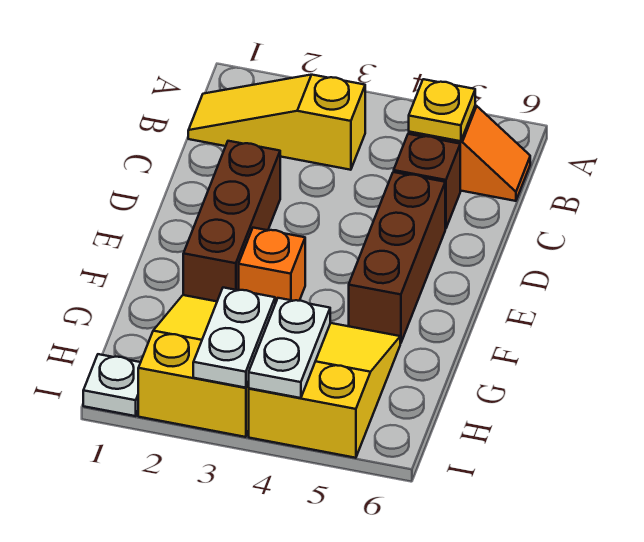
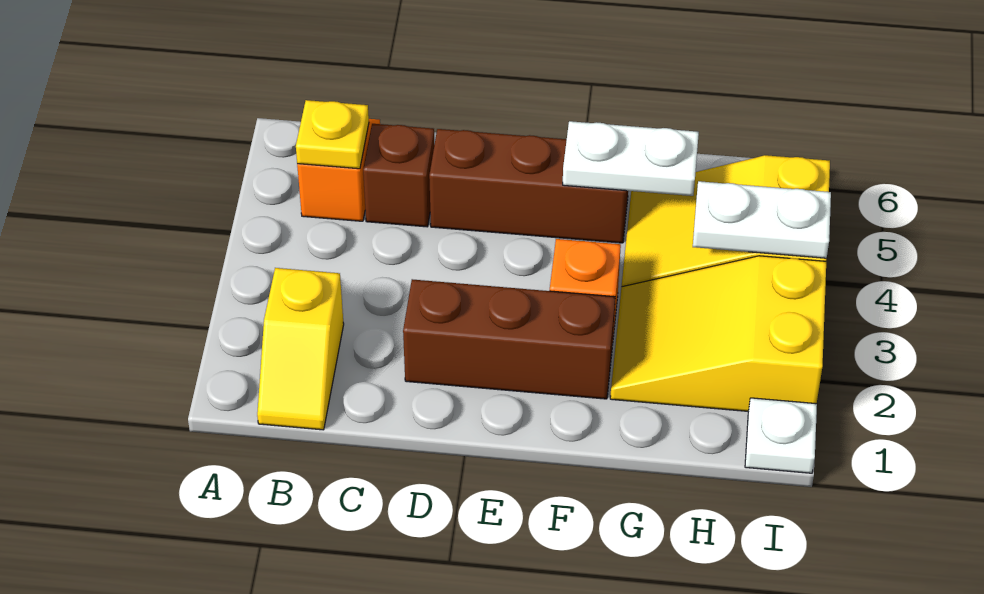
yellow slope B1:B3 level 1 top 3 -> yellow slope B1:B2 level 1 top 2
white plate H3:I3 level 2 -> white plate F5:G5 level 2

